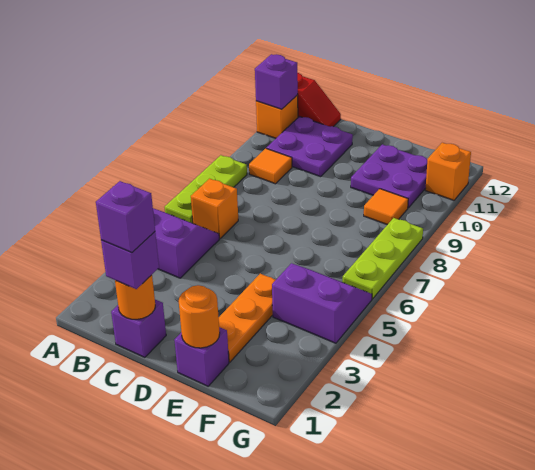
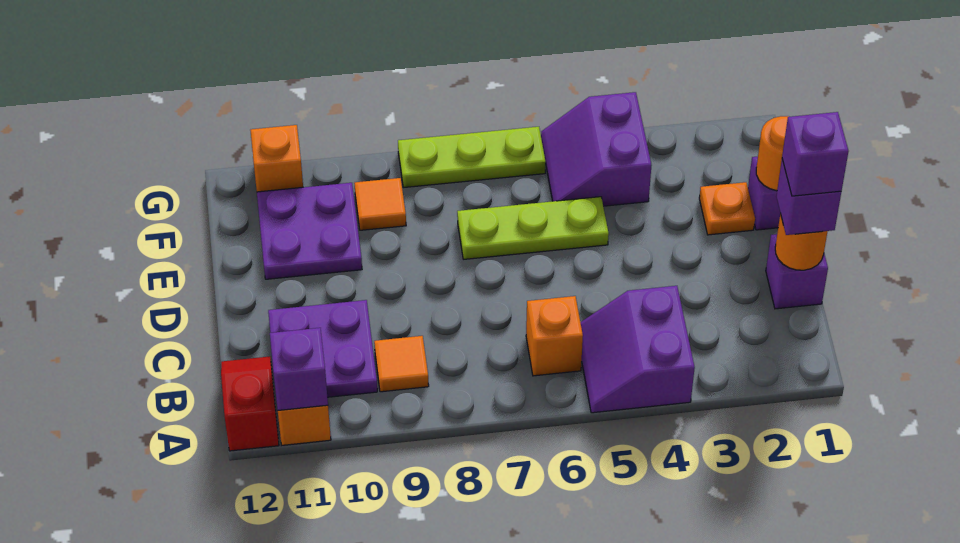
lime plate A6:A8 level 1 -> lime plate E5:E7 level 1
orange plate E2:E4 level 1 -> orange plate E2 level 1

